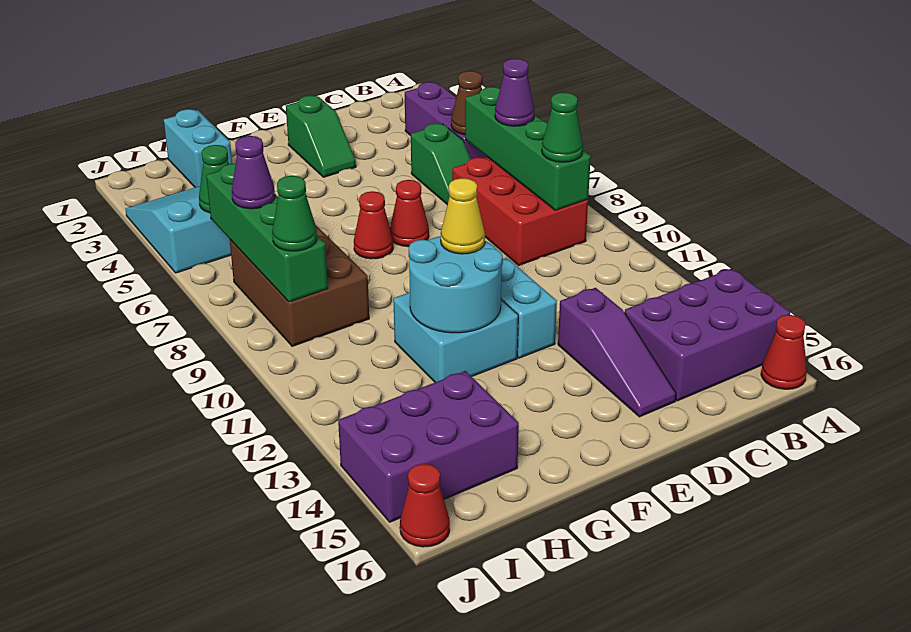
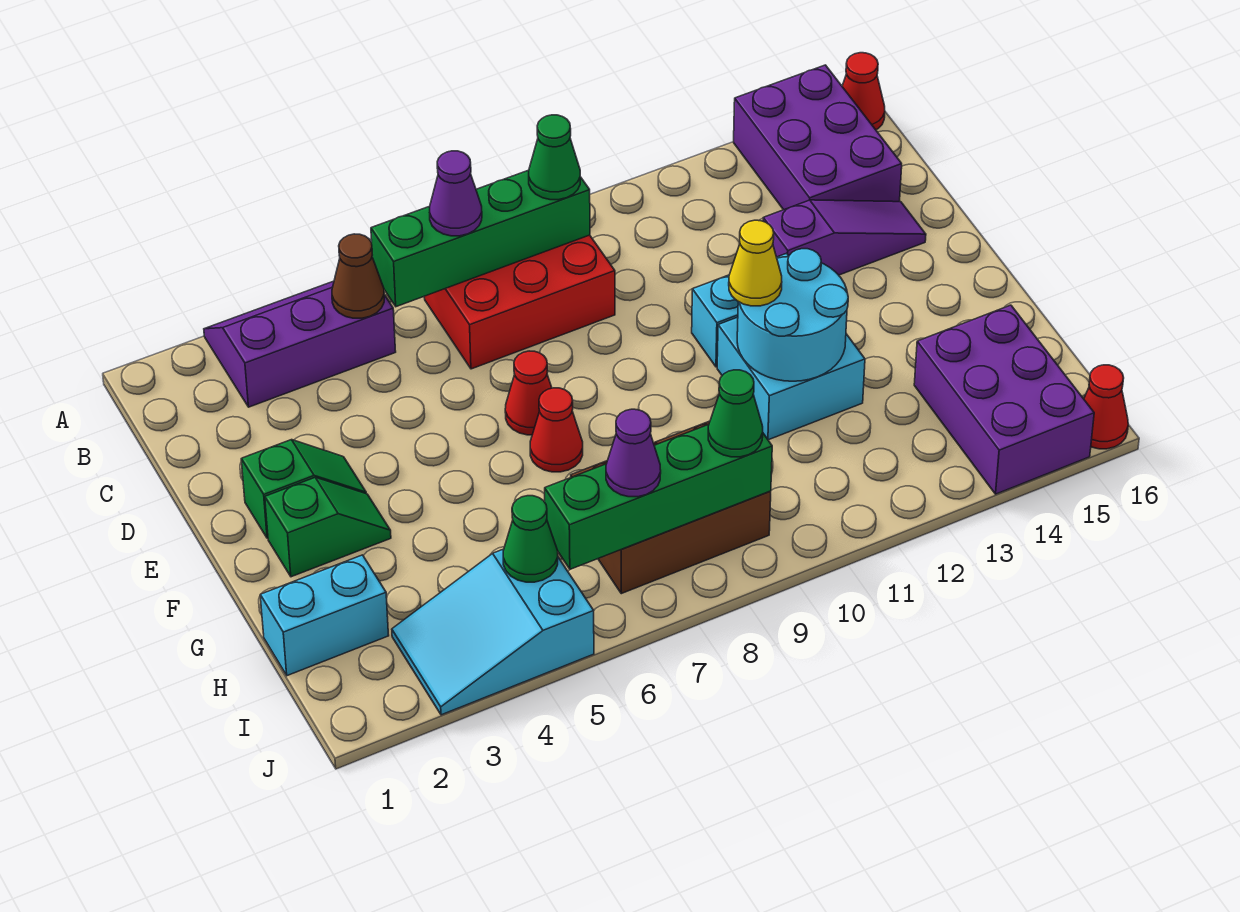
green slope C5:C6 level 1 top 5 -> green slope F2:F3 level 1 top 2

